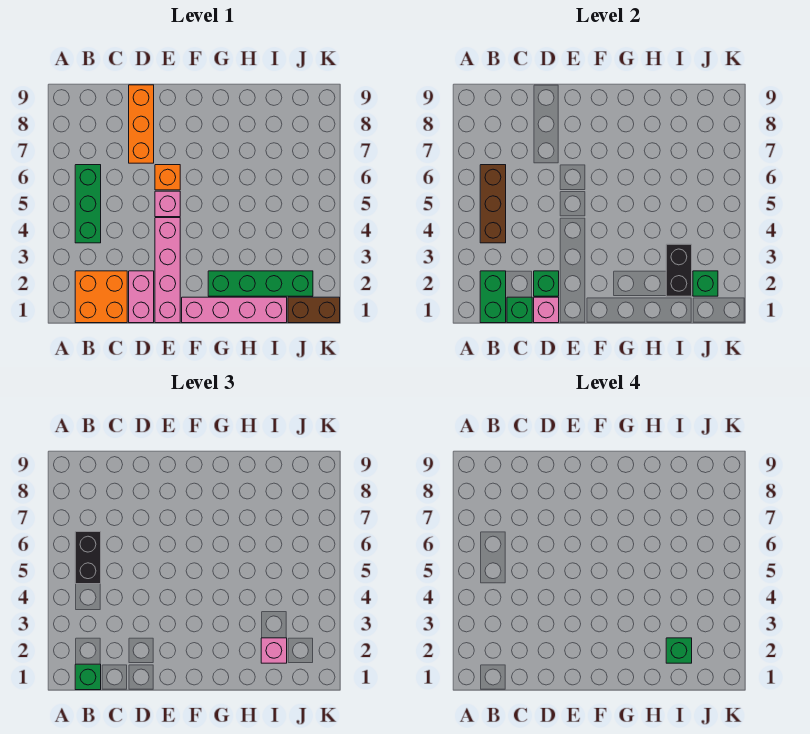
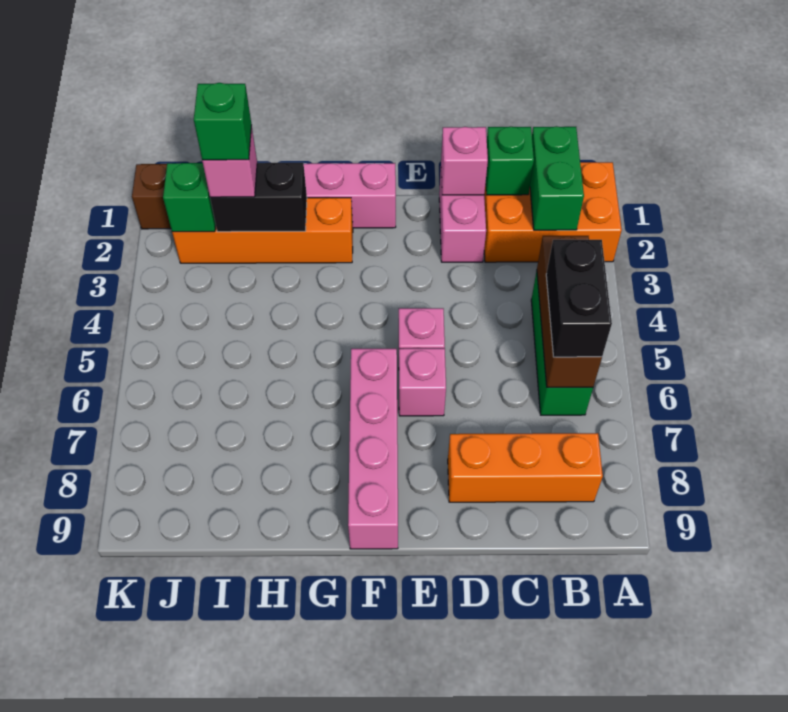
orange brick B1:C2 level 1 -> orange brick A1:C2 level 1
green brick B1 level 3 -> none
green brick D2 level 2 -> none
orange brick D7:D9 level 1 -> orange brick B8:D8 level 1
pink brick E1:E4 level 1 -> pink brick F6:F9 level 1
orange brick E6 level 1 -> pink brick E6 level 1
green brick G2:J2 level 1 -> orange brick G2:J2 level 1
black brick I2:I3 level 2 -> black brick H2:I2 level 2

